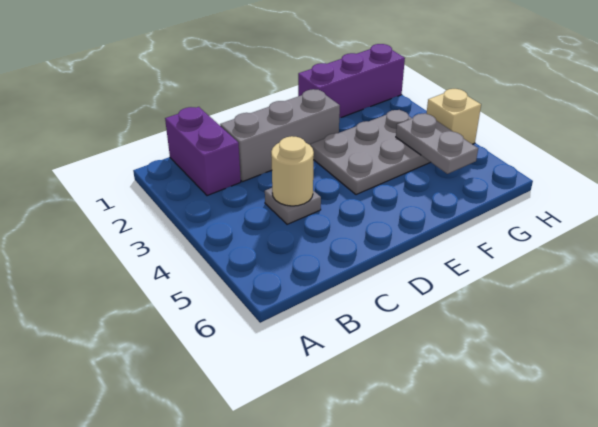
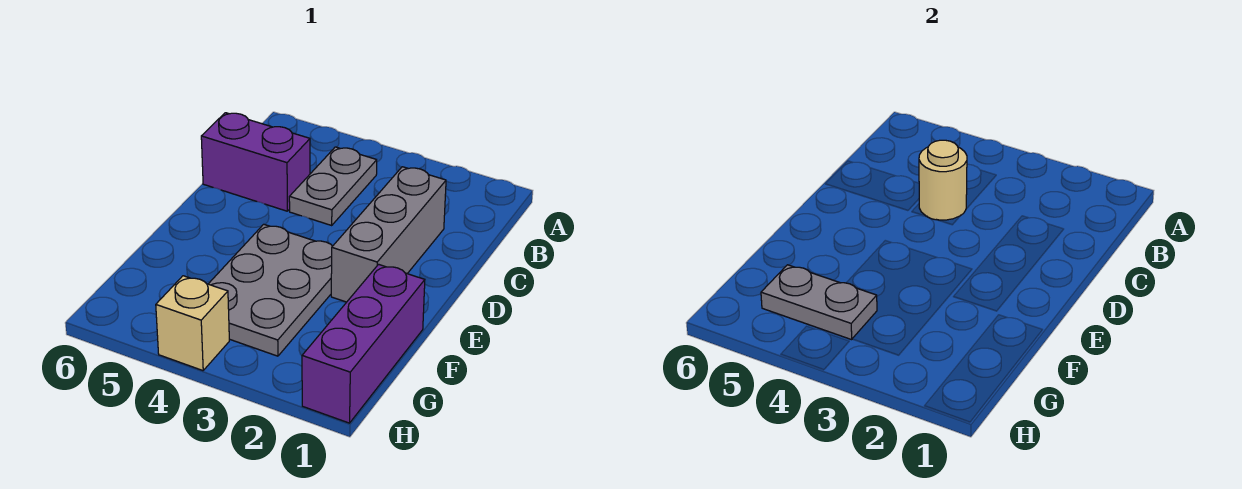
purple brick B1:B2 level 1 -> purple brick C5:C6 level 1
grey plate C4 level 1 -> grey plate B4:C4 level 1

